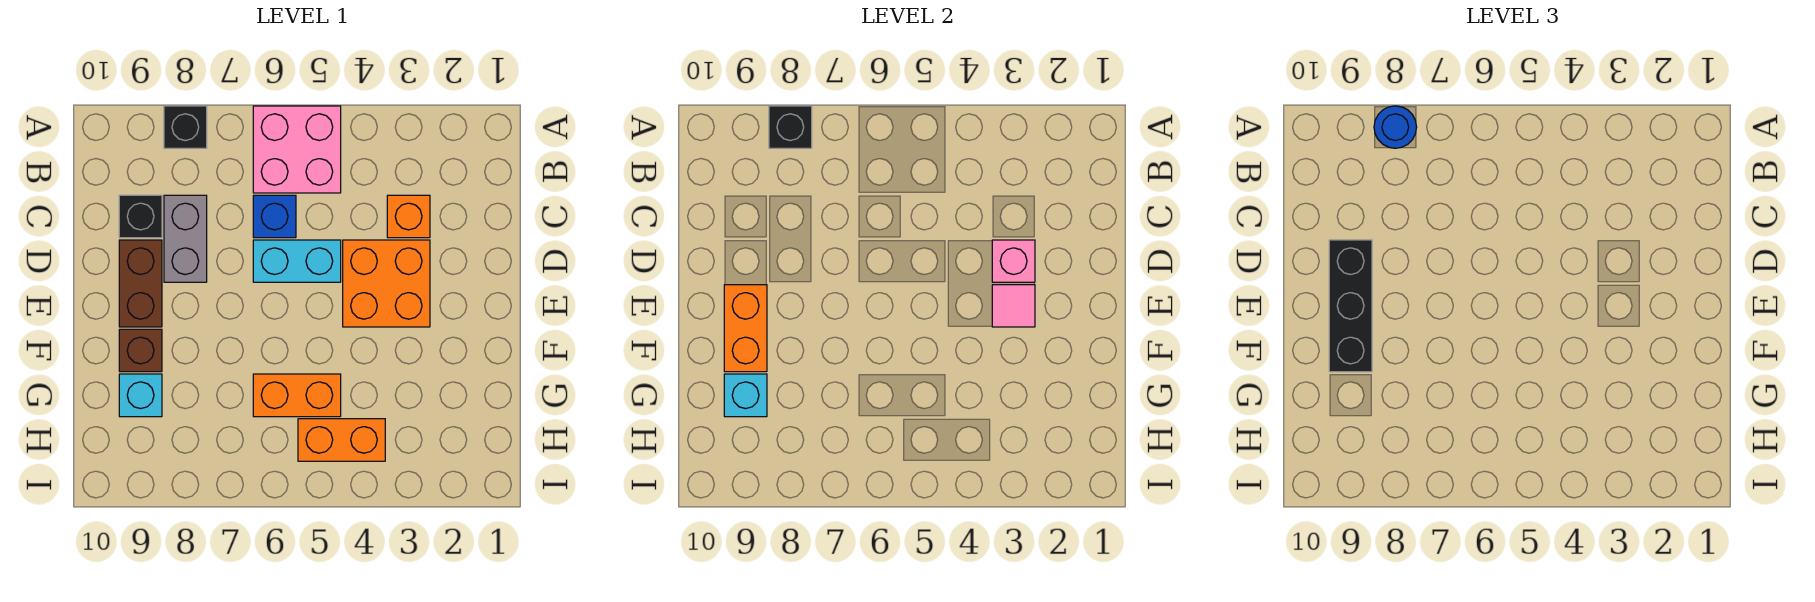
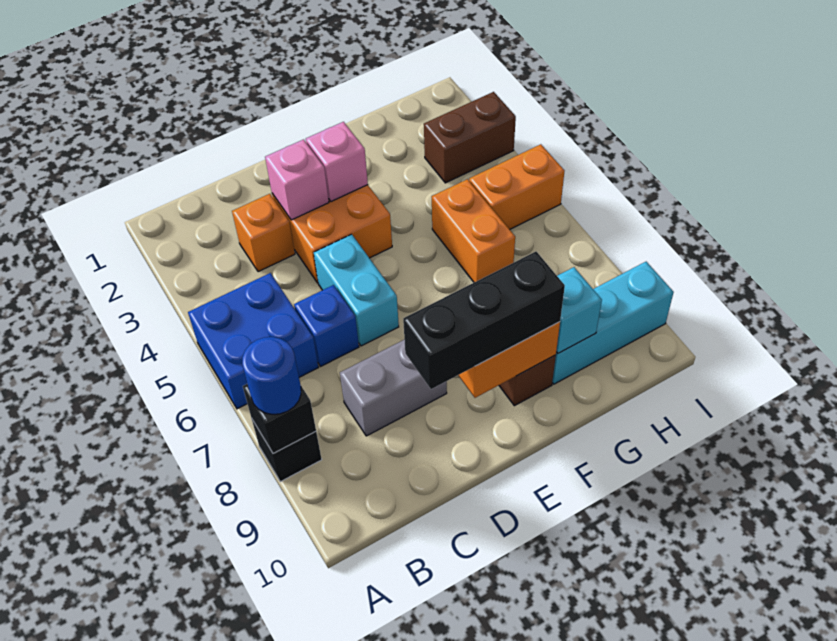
pink brick A5:B6 level 1 -> blue brick A5:B6 level 1
black brick C9 level 1 -> none
brown brick D9:E9 level 1 -> brown brick H3:I3 level 1
pink tile E3 level 2 -> pink brick E3 level 2
cyan brick G9 level 1 -> cyan brick G9:I9 level 1
orange brick H4:H5 level 1 -> orange brick H5:I5 level 1

